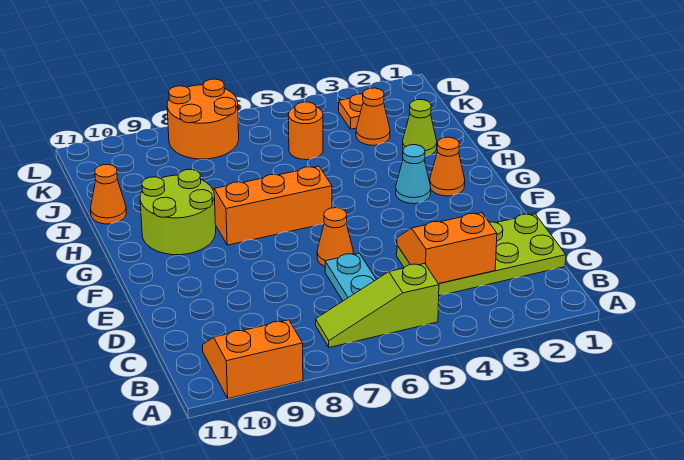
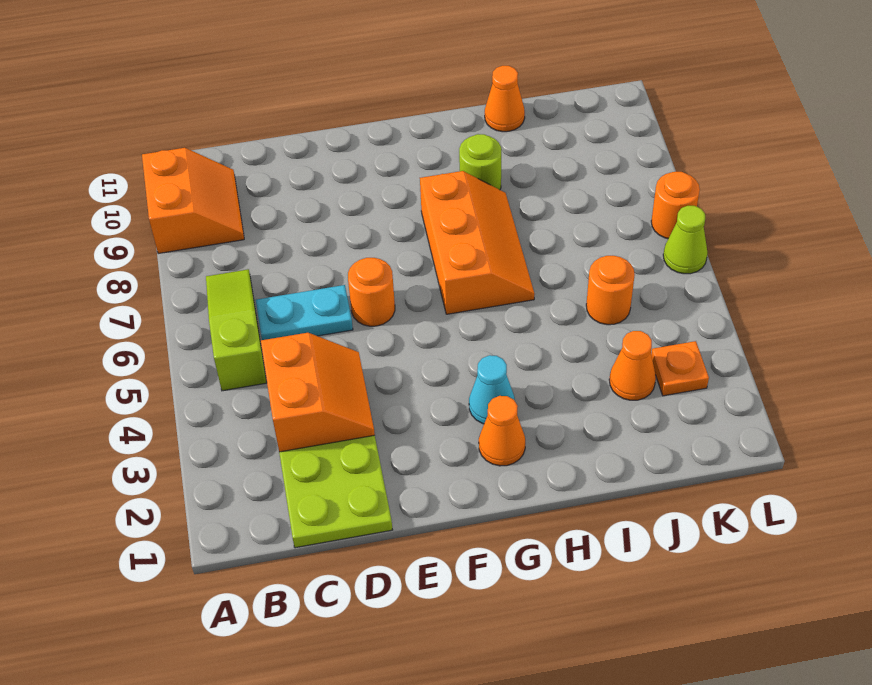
orange cone E6 level 1 -> orange round brick E6 level 1
lime round brick G9:H10 level 1 -> lime round brick H9 level 1
lime cone I2 level 1 -> lime cone L6 level 1
orange round brick K7:L8 level 1 -> orange round brick L7 level 1

